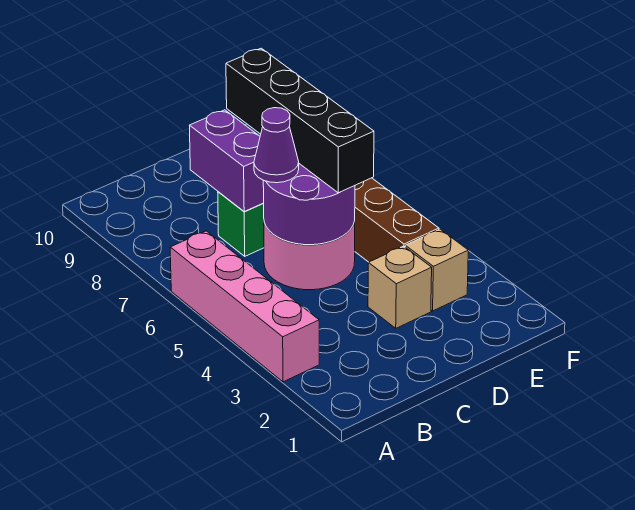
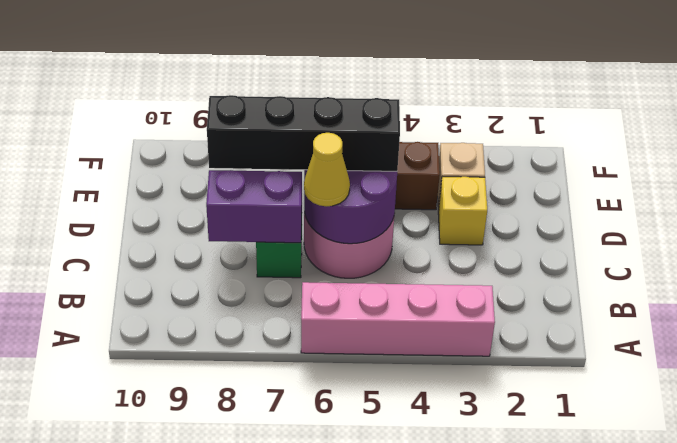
purple cone C6 level 3 -> yellow cone C6 level 3
tan brick D3 level 1 -> yellow brick D3 level 1

